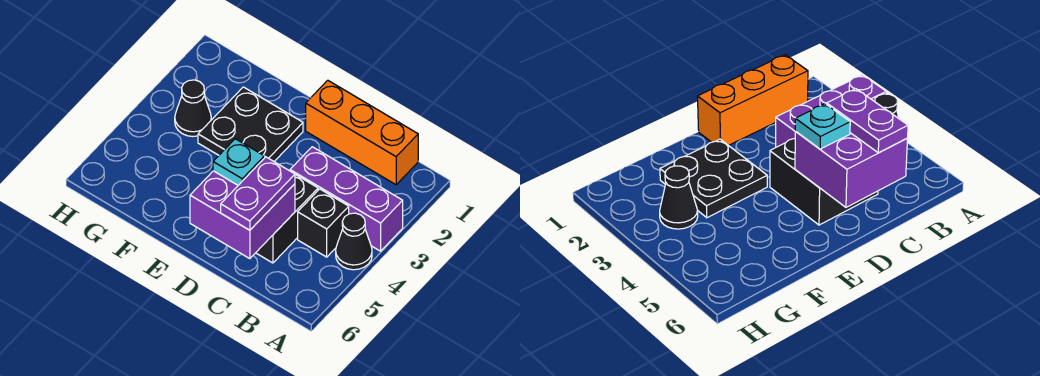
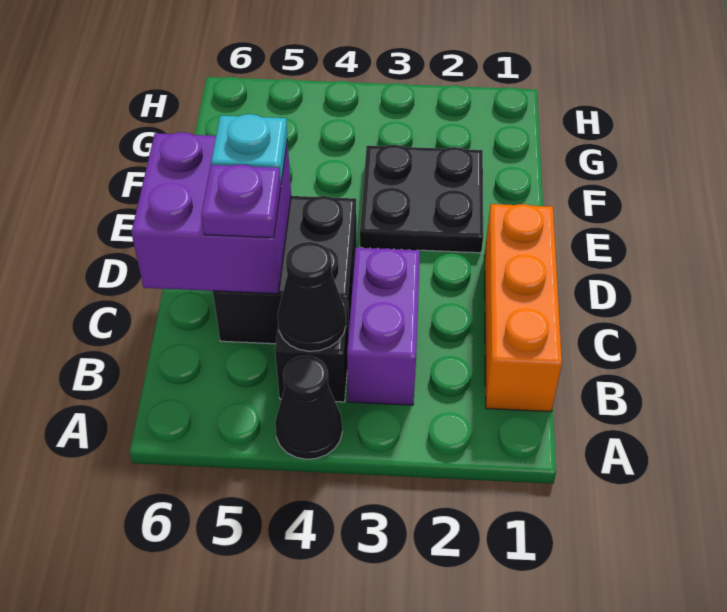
purple brick A3:C3 level 1 -> purple brick B3:C3 level 1
purple plate C5:C6 level 3 -> purple plate C5 level 3
black cone G3 level 1 -> black cone B4 level 2

